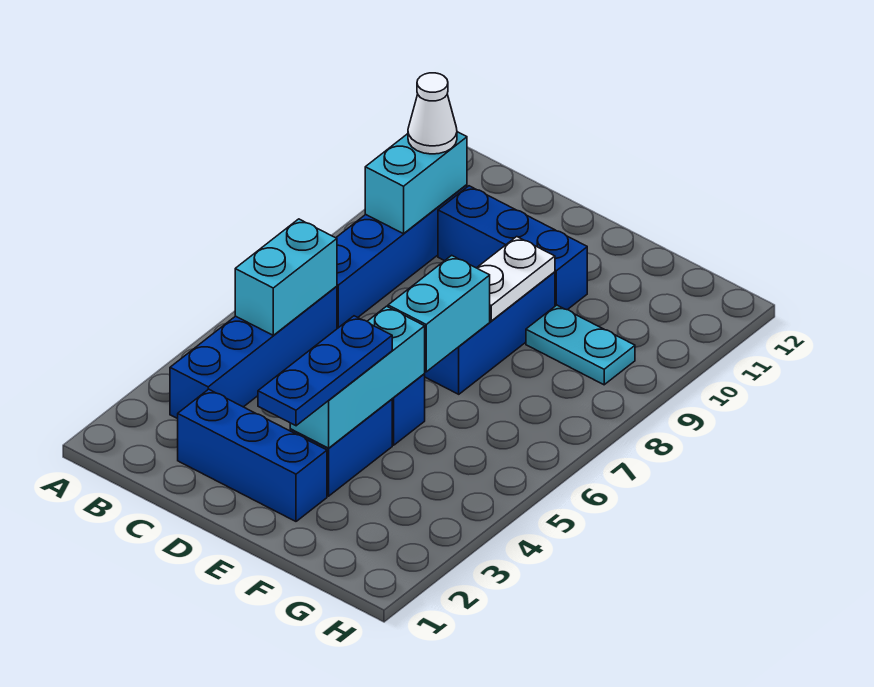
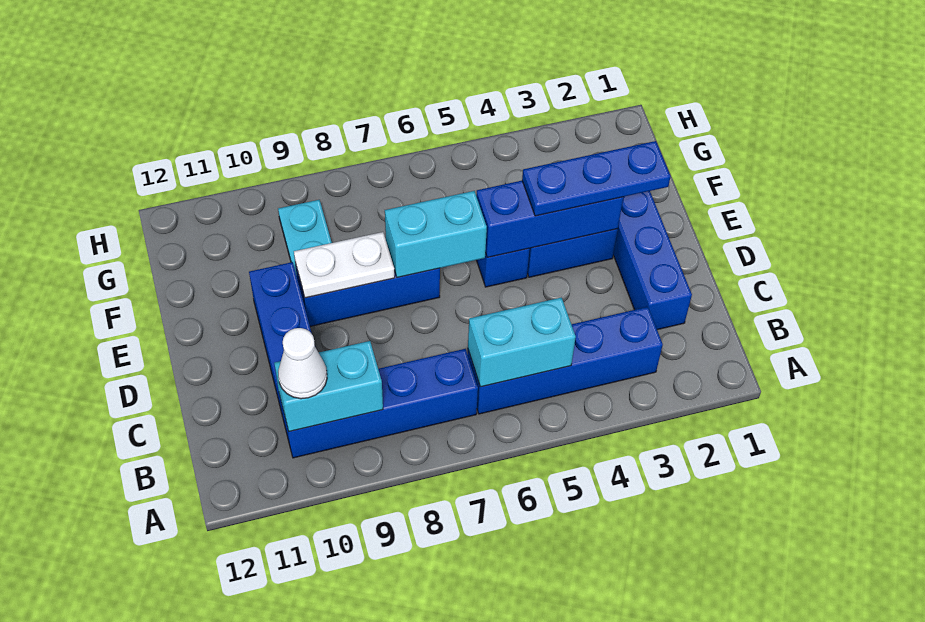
cyan brick E3:E5 level 2 -> blue brick E3:E5 level 2

